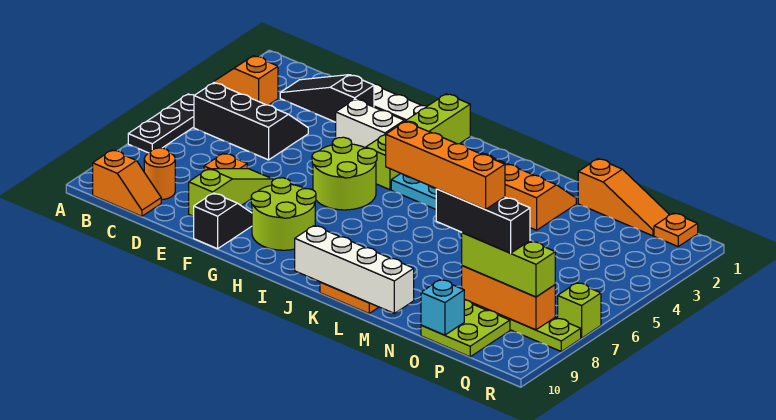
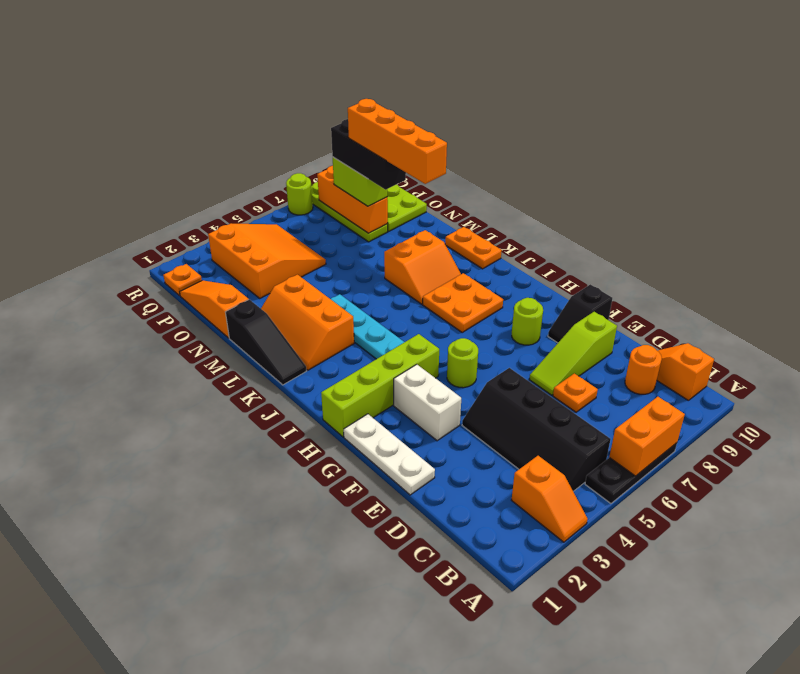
none -> orange brick A6:A7 level 2
black slope B4:D5 level 1 top 5 -> black slope B4:E5 level 1 top 5
black slope C2:E2 level 1 top E -> black slope K1:M1 level 1 top M
lime round brick G5:H6 level 1 -> lime round brick G5 level 1
lime round brick G8:H9 level 1 -> lime round brick G8 level 1
none -> orange plate I7:J8 level 1
white brick J10:M10 level 2 -> none
none -> orange slope K7:L8 level 1 top L
none -> orange slope O3:Q5 level 1 top 3
lime brick O8:Q8 level 3 -> lime brick O8:P8 level 3
cyan brick O10 level 2 -> none
lime brick R7 level 1 -> lime round brick R7 level 1

